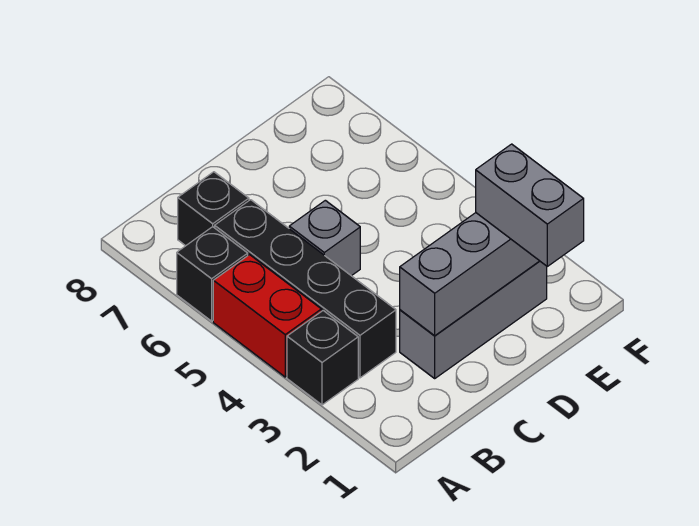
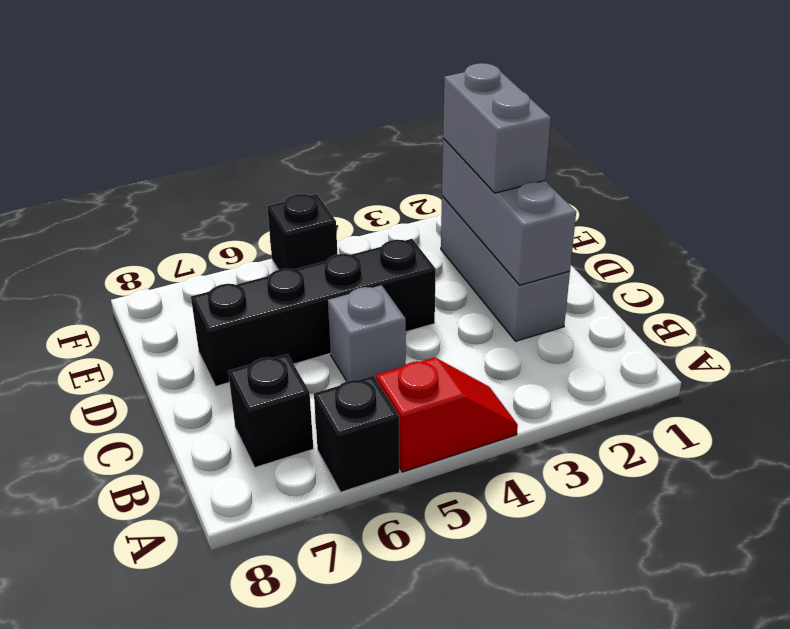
black brick A3 level 1 -> black brick F5 level 1
red brick A4:A5 level 1 -> red slope A4:A5 level 1 top 5
black brick B3:B6 level 1 -> black brick D4:D7 level 1
grey brick E1:E2 level 3 -> grey brick D2:E2 level 3

